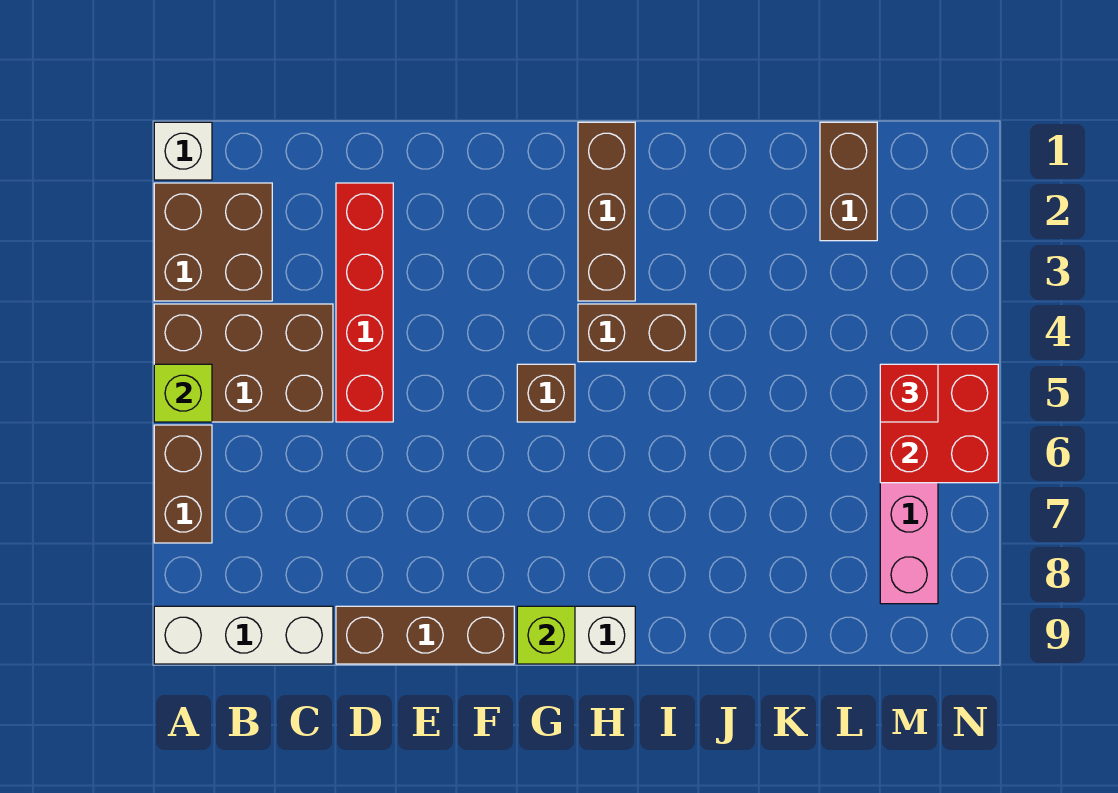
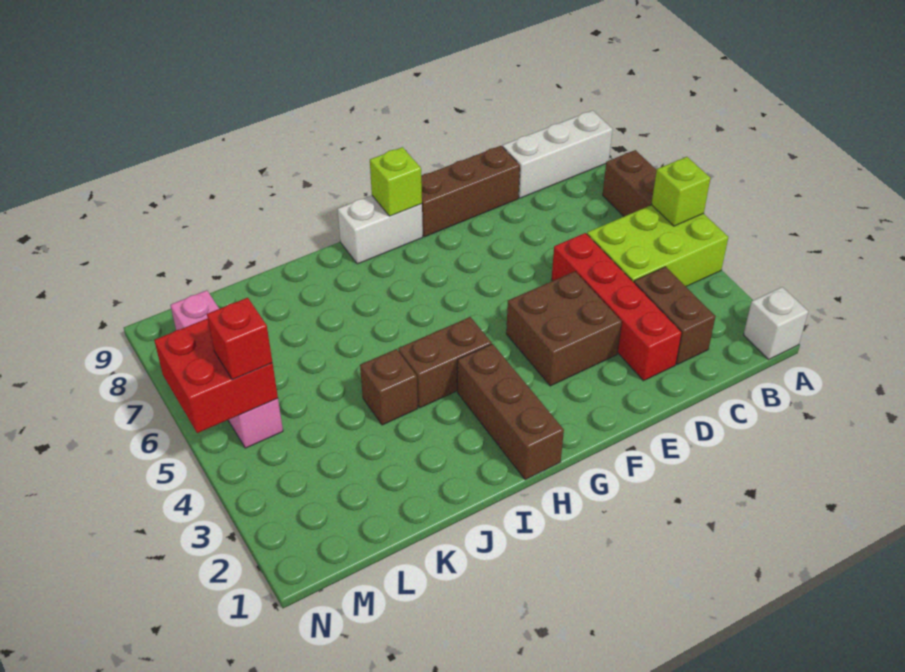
brown brick A2:B3 level 1 -> brown brick E3:F4 level 1
brown brick A4:C5 level 1 -> lime brick A4:C5 level 1
brown brick G5 level 1 -> brown brick J4 level 1
brown brick L1:L2 level 1 -> brown brick C2:C3 level 1

